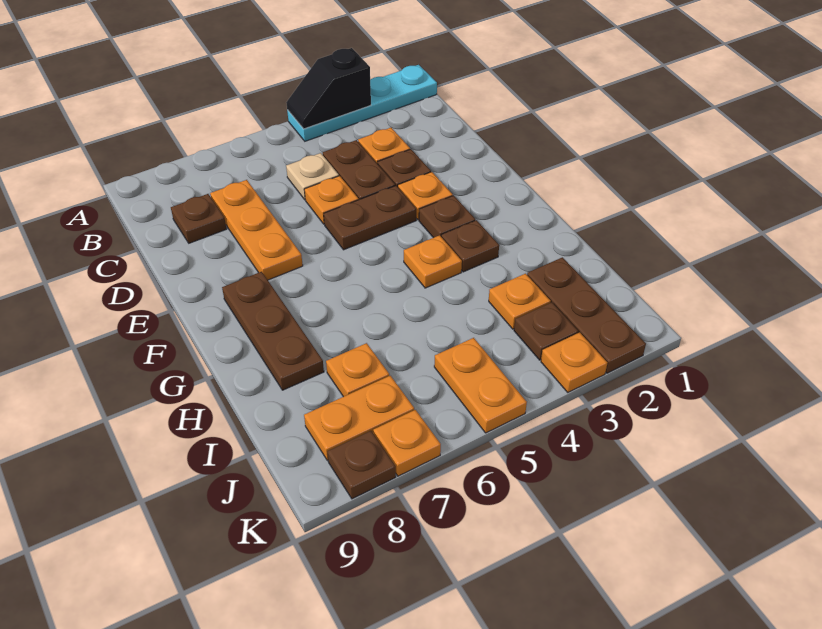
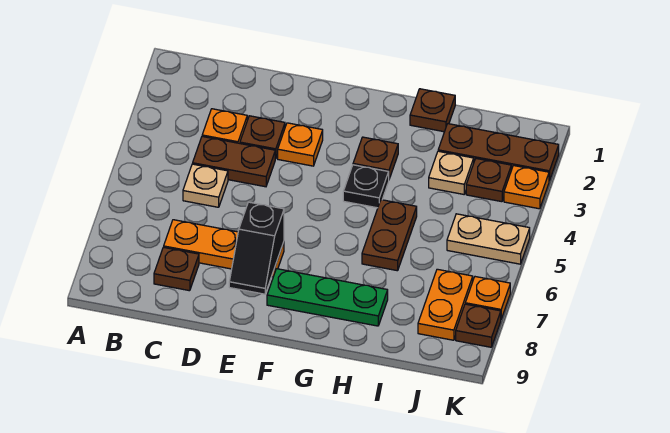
cyan plate A1:A4 level 1 -> none
black slope A3:A4 level 2 top 3 -> black slope E7:E8 level 2 top 7
orange plate D5 level 1 -> none
brown plate E4:E5 level 1 -> brown plate H5:H6 level 1
brown plate F3 level 1 -> brown plate H1 level 1
brown plate F8:H8 level 1 -> green plate F8:H8 level 1
orange plate G4 level 1 -> black plate G4 level 1
orange plate I3 level 1 -> tan plate I3 level 1
orange plate I7 level 1 -> none
orange plate J5:K5 level 1 -> tan plate J5:K5 level 1

